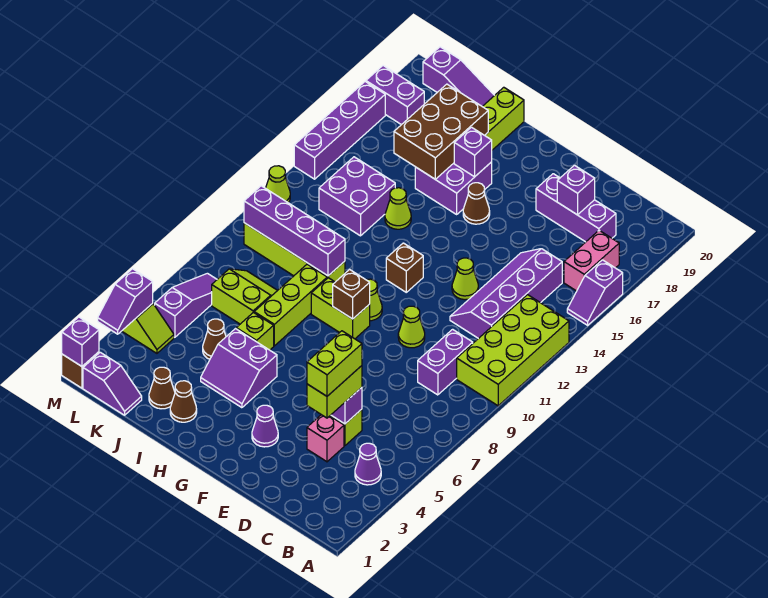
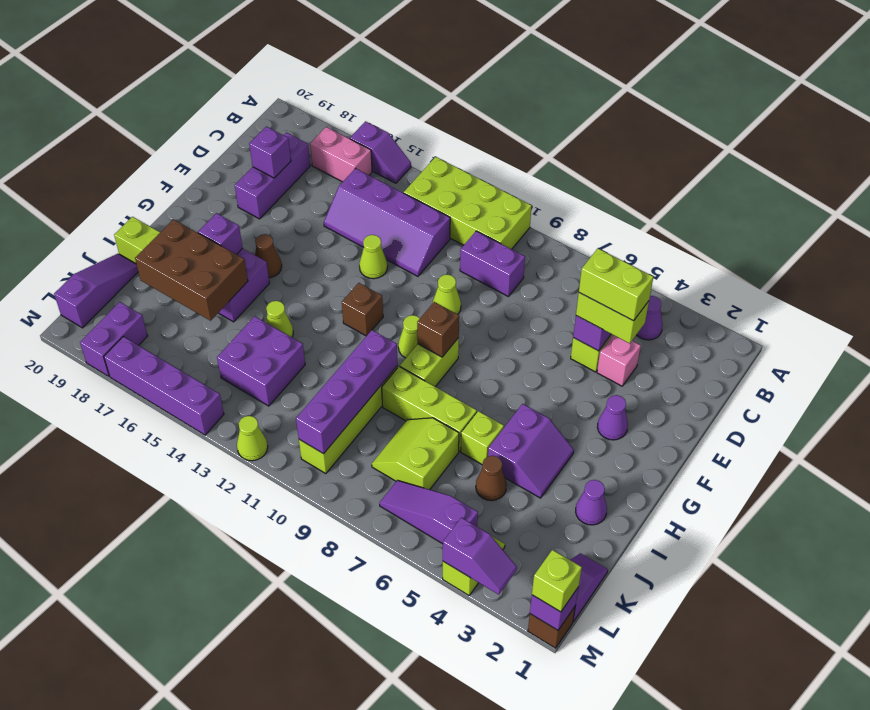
brown cone I2 level 1 -> purple cone I2 level 1
brown cone J2 level 1 -> none
none -> lime brick M1 level 3

